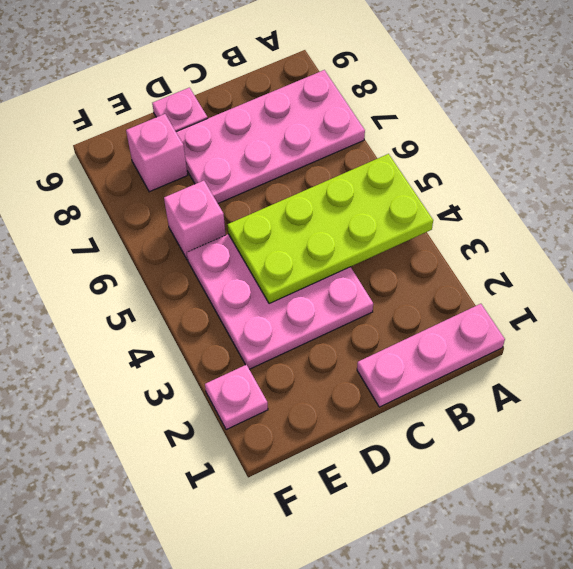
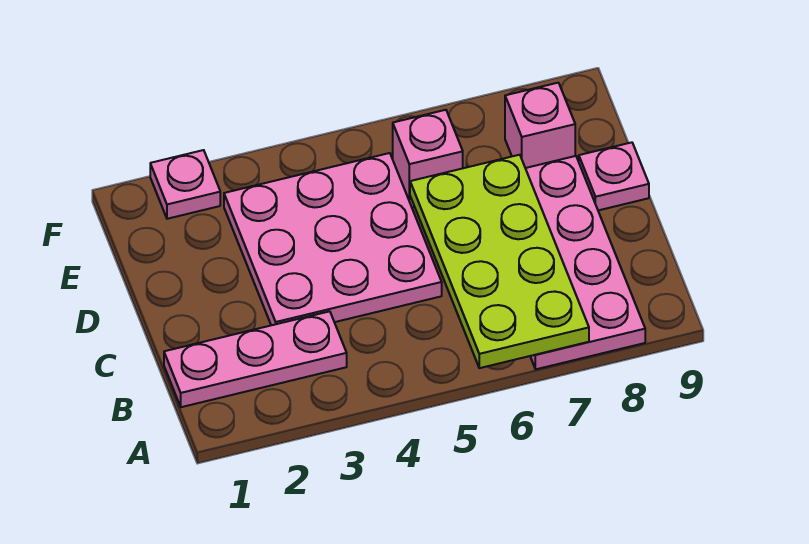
pink plate A1:C1 level 1 -> pink plate B1:B3 level 1
lime plate A4:D5 level 2 -> lime plate A6:D7 level 2

